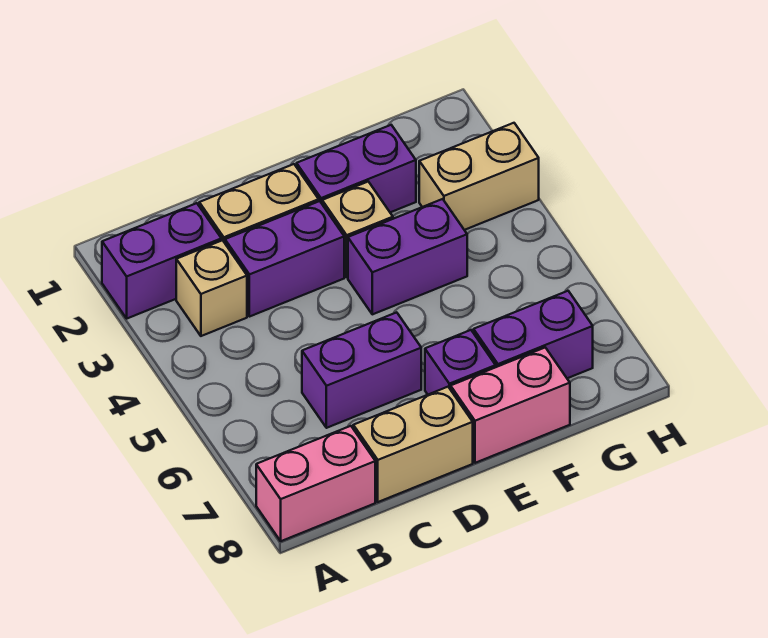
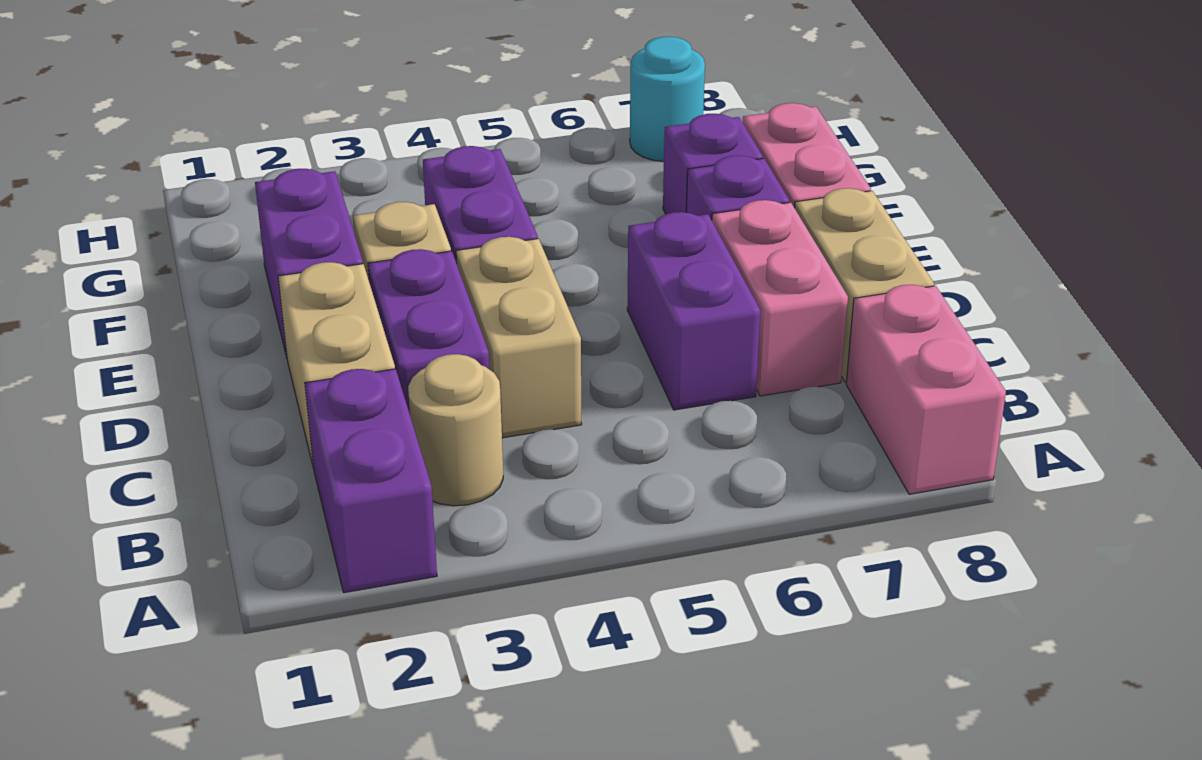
tan brick B3 level 1 -> tan round brick B3 level 1
none -> pink brick C7:D7 level 1
purple brick F7:G7 level 1 -> purple brick F7 level 1
tan brick G3:H3 level 1 -> tan brick C4:D4 level 1
none -> cyan round brick H7 level 1

